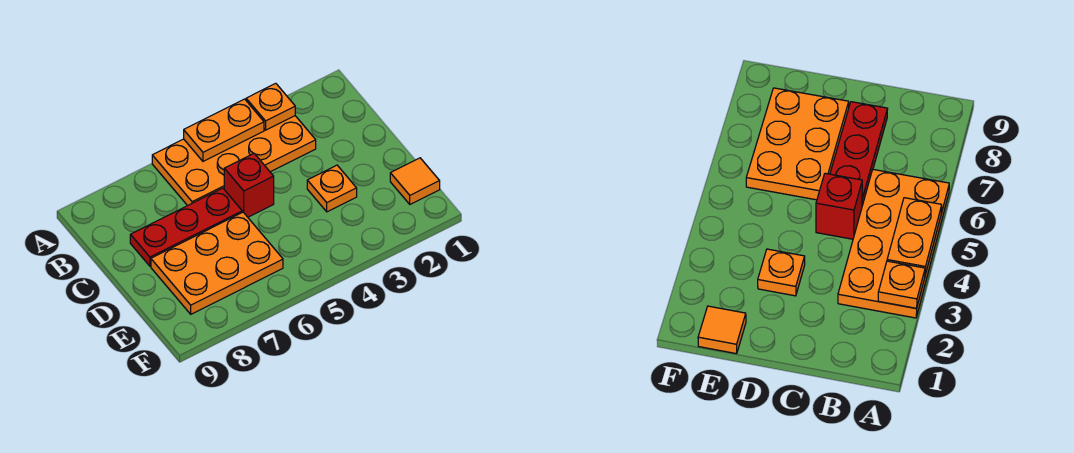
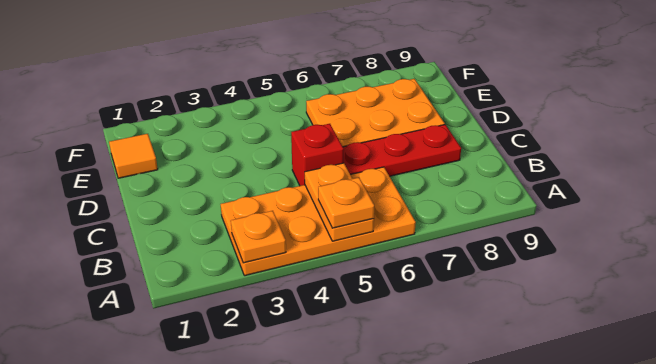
orange plate A4:A5 level 2 -> orange plate A5:B5 level 2
orange plate D3 level 1 -> orange plate A5 level 3

